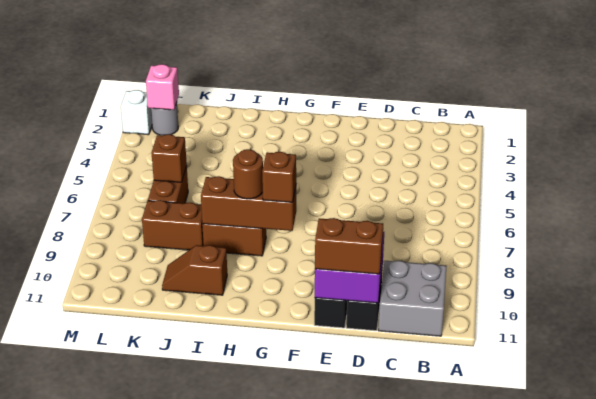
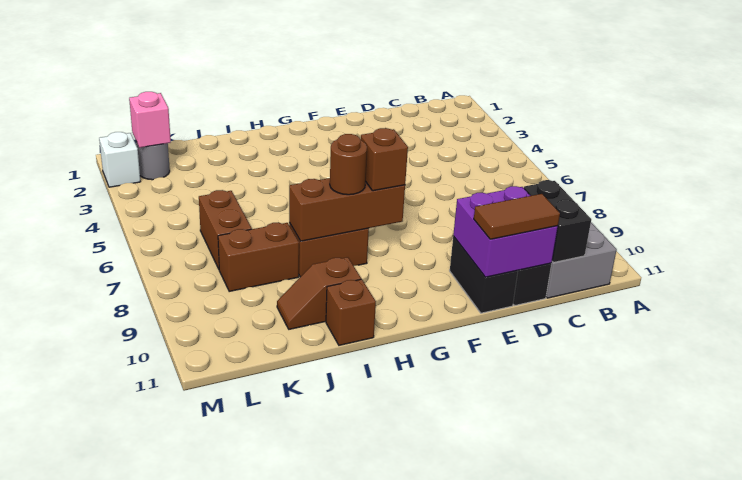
none -> black brick C10:C11 level 2
brown brick D11:E11 level 3 -> brown tile D11:E11 level 3
brown brick K6 level 2 -> brown brick I11 level 1

